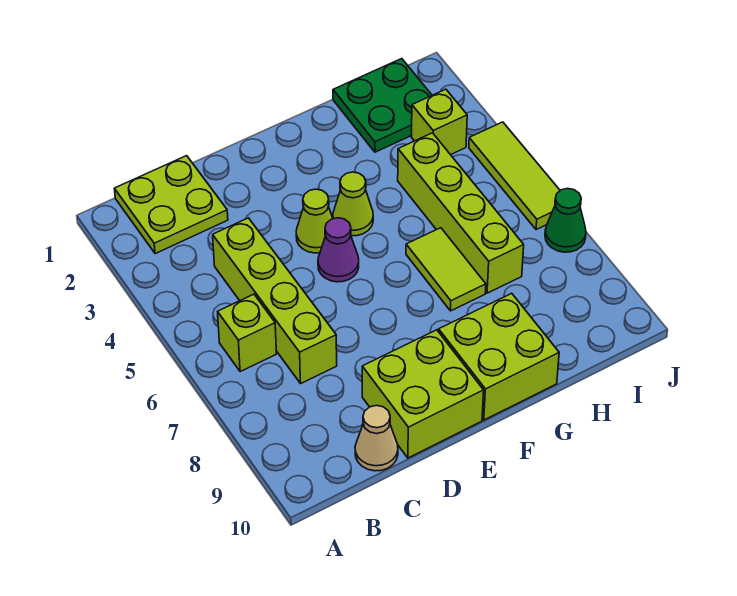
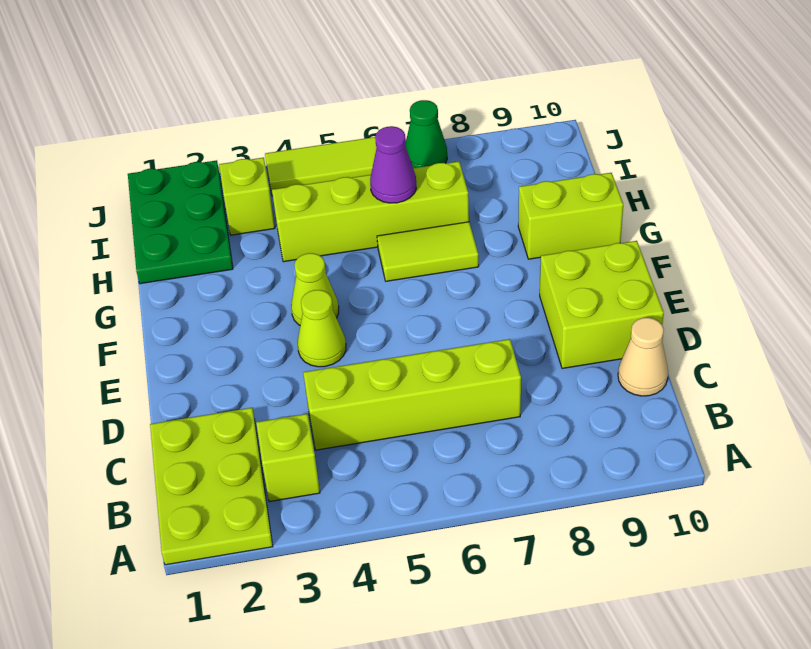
lime plate B1:C2 level 1 -> lime plate A1:C2 level 1
lime brick B6 level 1 -> lime brick B3 level 1
purple cone E5 level 1 -> purple cone H6 level 2
lime brick F9:G10 level 1 -> lime brick G9:G10 level 1
green plate H1:I2 level 1 -> green plate H1:J2 level 1

